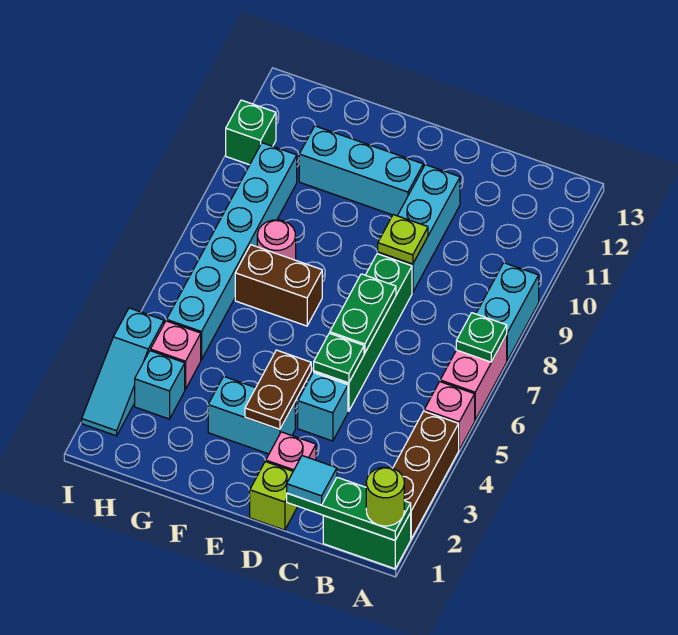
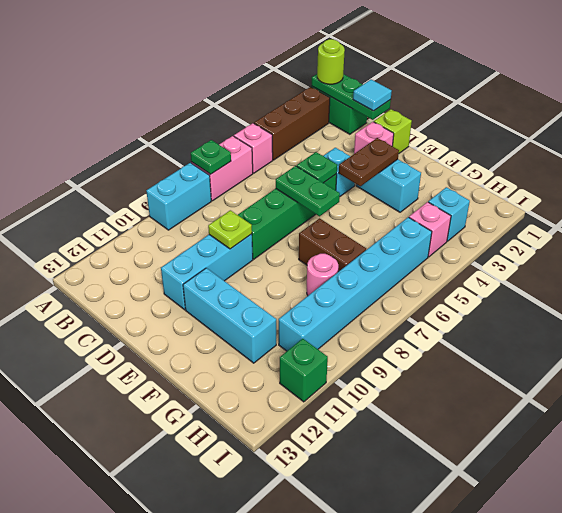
green plate D6:D7 level 2 -> green plate D6:E6 level 2
cyan slope I2:I4 level 1 top 4 -> none

